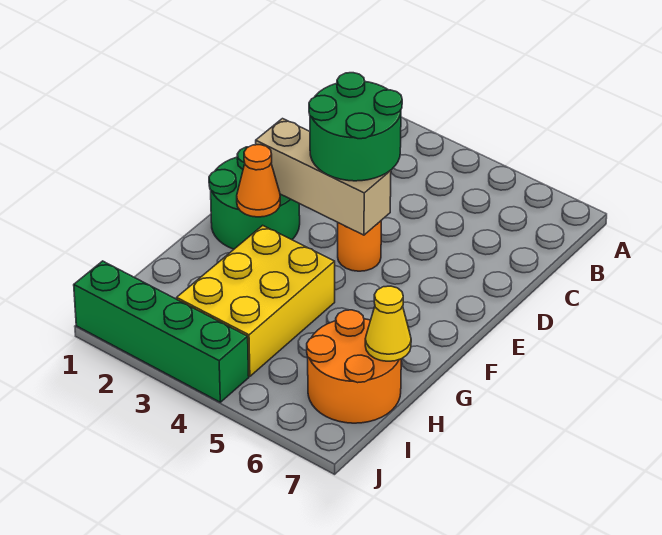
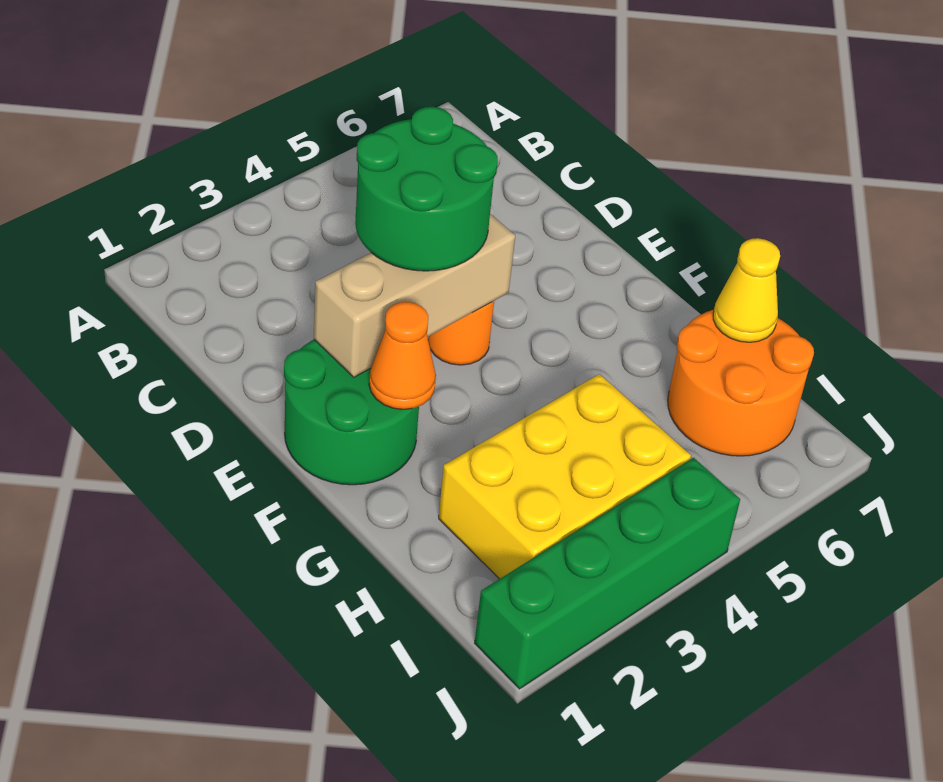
yellow brick G3:I4 level 1 -> yellow brick H2:I4 level 1

